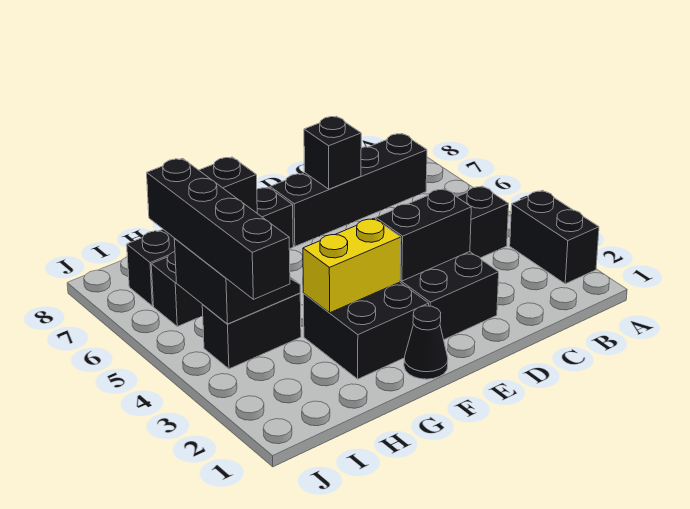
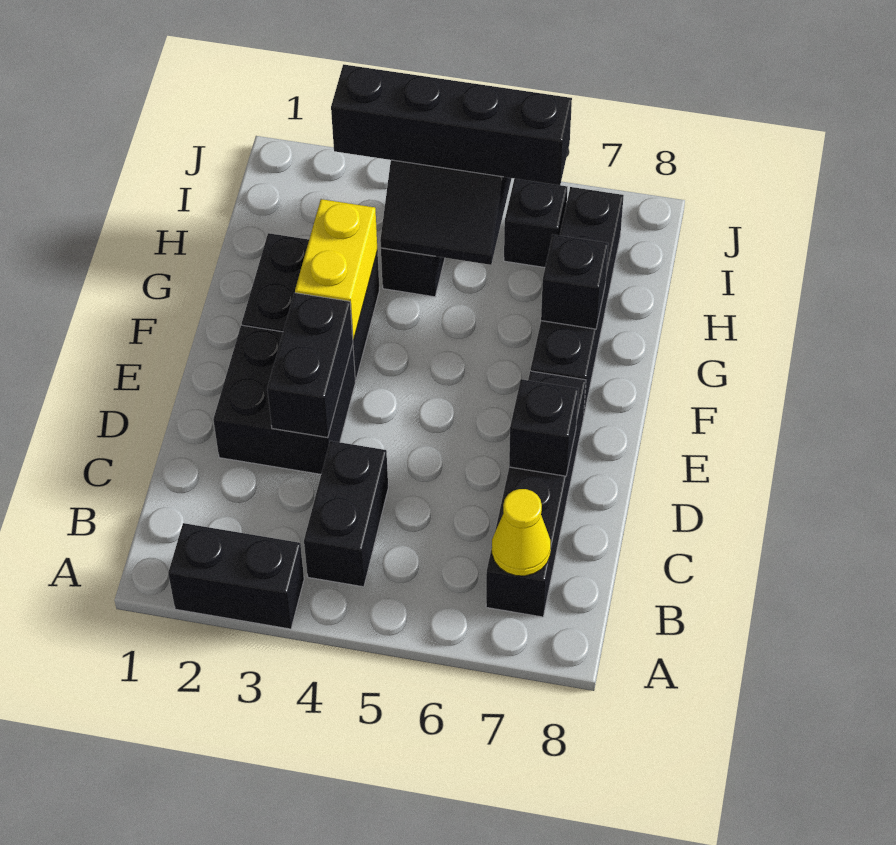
none -> yellow cone B7 level 2
black cone F1 level 1 -> none

